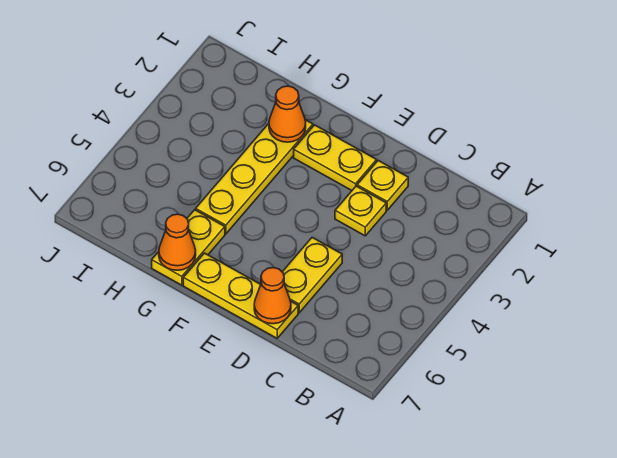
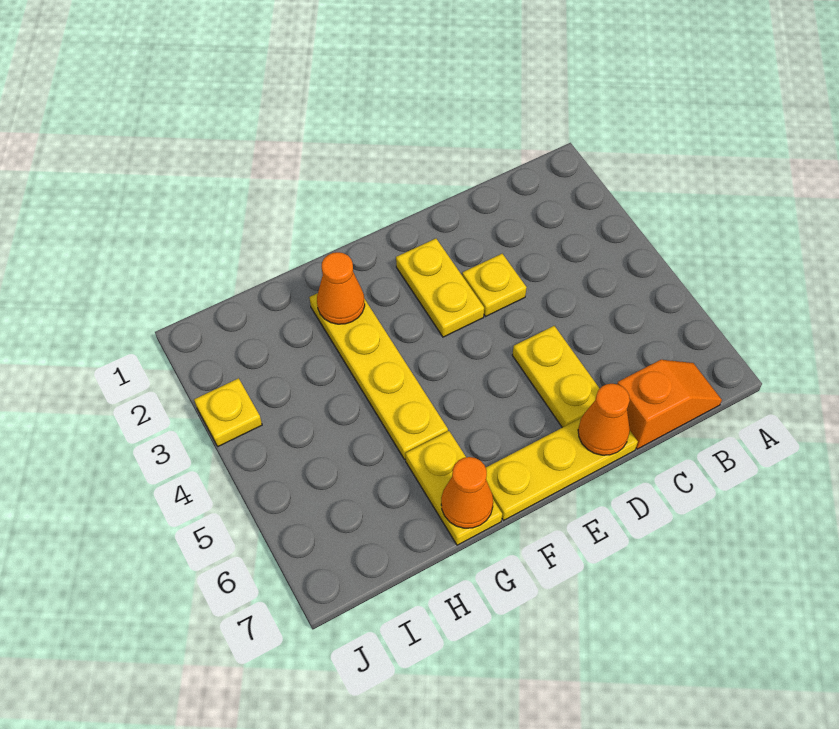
none -> orange slope B7:C7 level 1 top C
yellow plate D2 level 1 -> yellow plate J3 level 1
yellow plate E2:F2 level 1 -> yellow plate E2:E3 level 1

